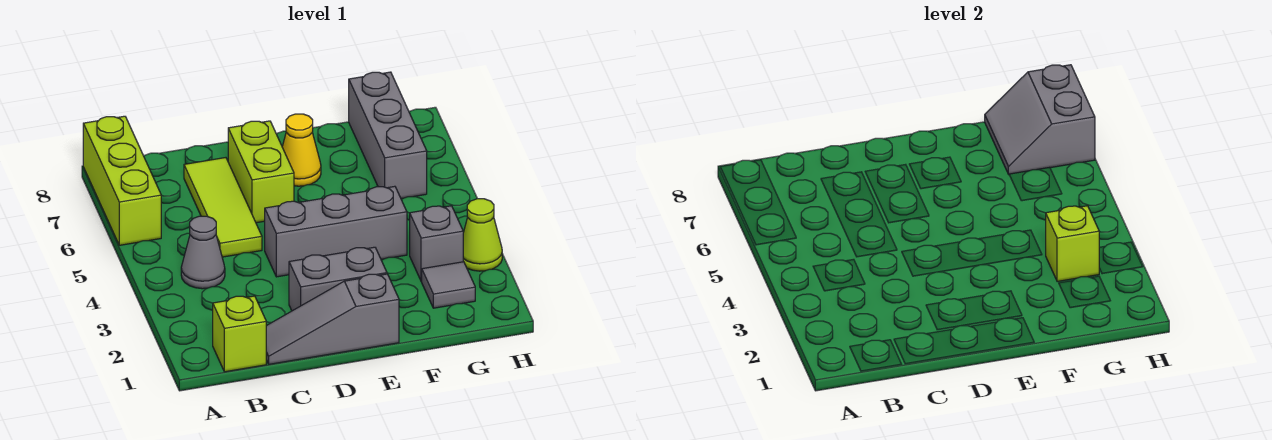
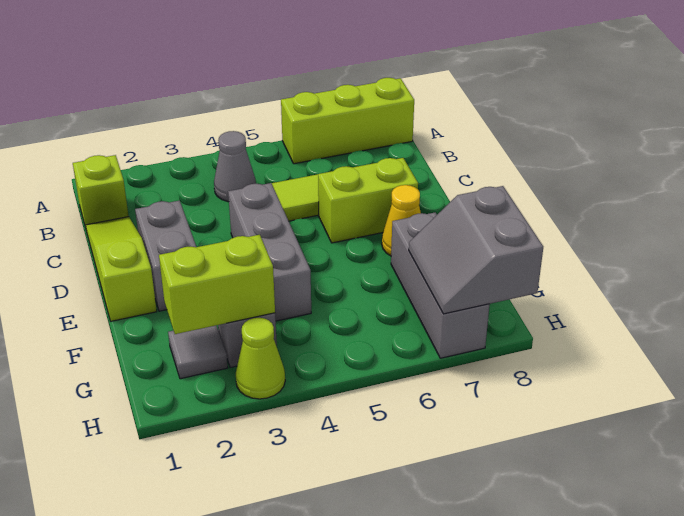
grey slope C1:E1 level 1 top E -> lime slope C1:E1 level 1 top E
lime brick G3 level 2 -> lime brick G2:G3 level 2
grey brick G6:G8 level 1 -> grey brick F7:H7 level 1
grey slope G7:H8 level 2 top H -> grey slope G7:H8 level 2 top 8

